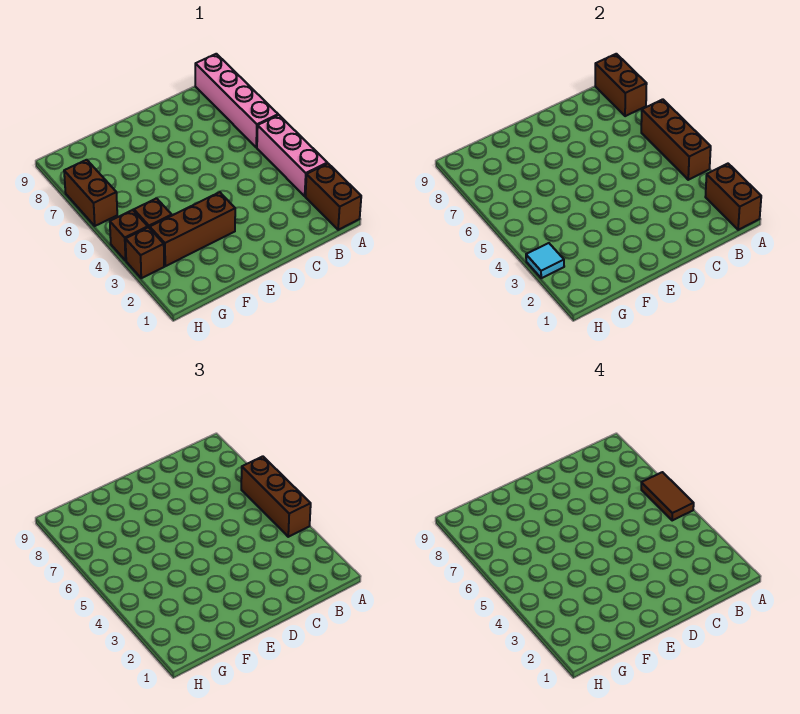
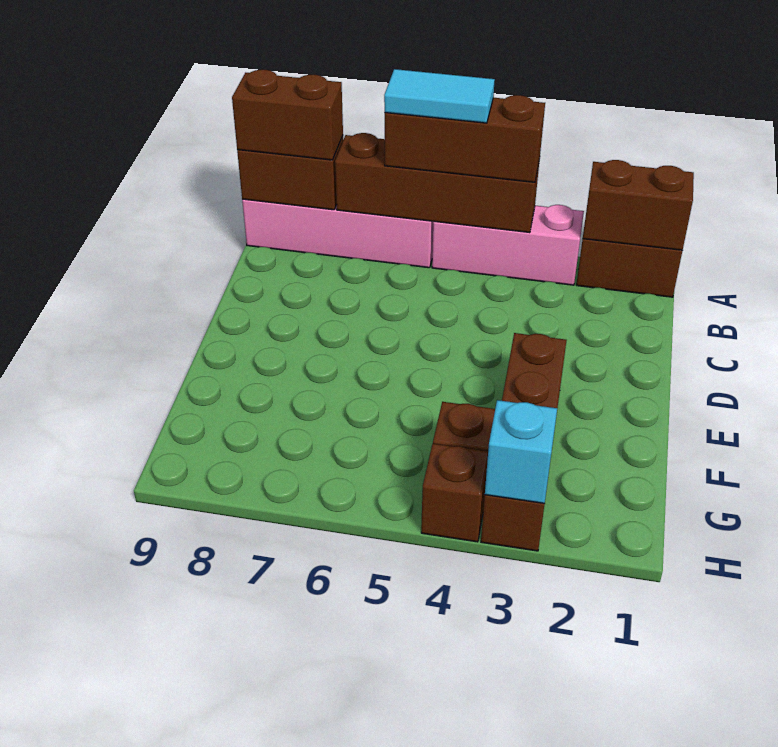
brown brick A4:A6 level 2 -> brown brick A4:A7 level 2
brown tile A5:A6 level 4 -> cyan tile A5:A6 level 4
cyan tile H3 level 2 -> cyan brick H3 level 2
brown brick H6:H7 level 1 -> brown brick A8:A9 level 3

